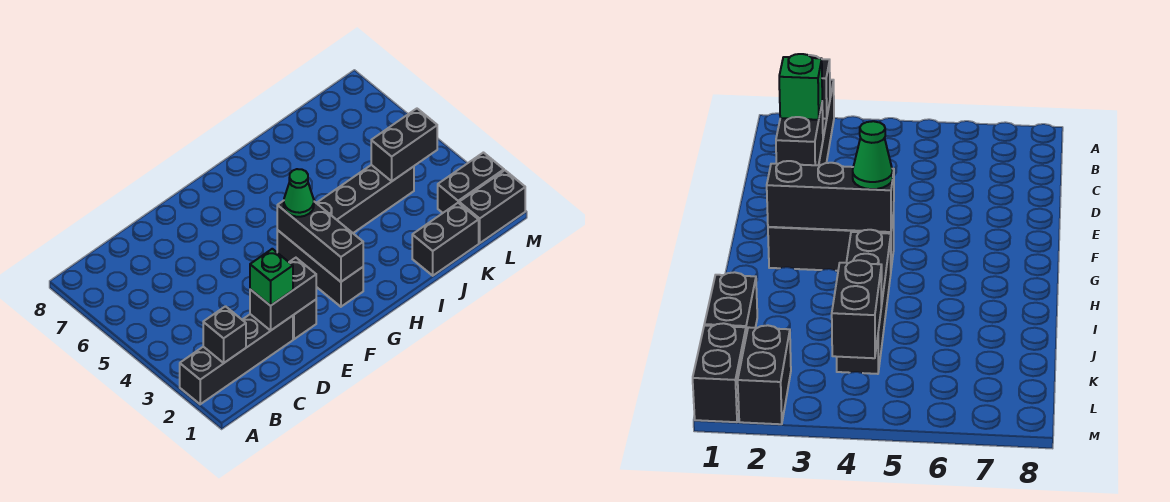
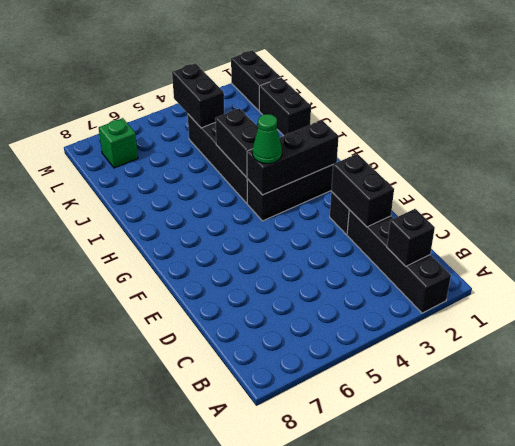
green brick D2 level 3 -> green brick L7 level 1
black brick L2:M2 level 1 -> black brick H4:I4 level 2

